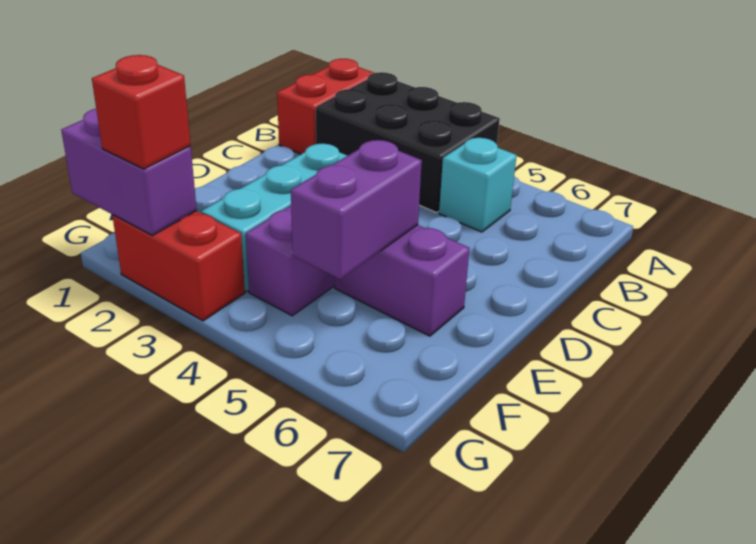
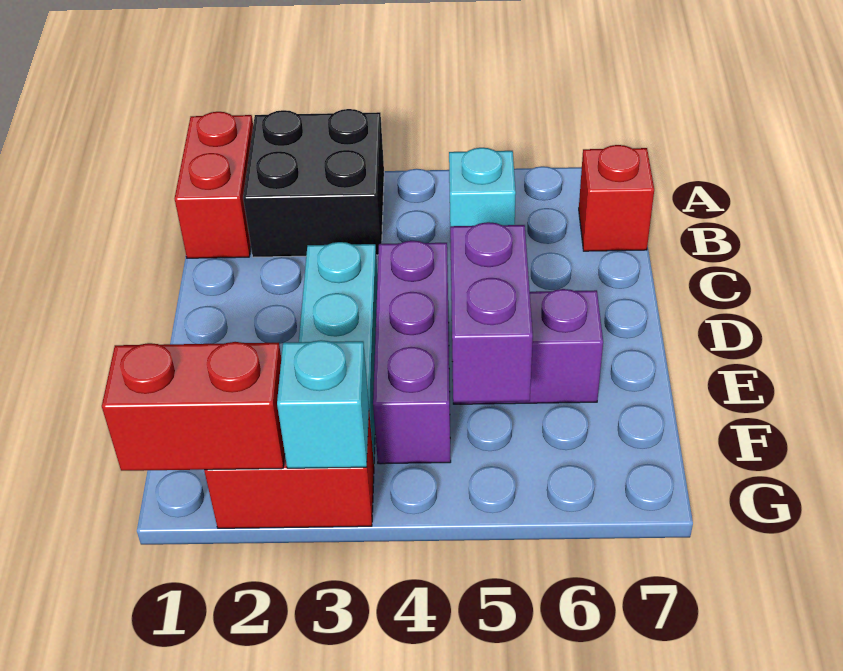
black brick A2:B4 level 1 -> black brick A2:B3 level 1
purple brick G1:G2 level 2 -> red brick G1:G2 level 2
red brick G2 level 3 -> red brick B7 level 1
none -> cyan brick G3 level 2

